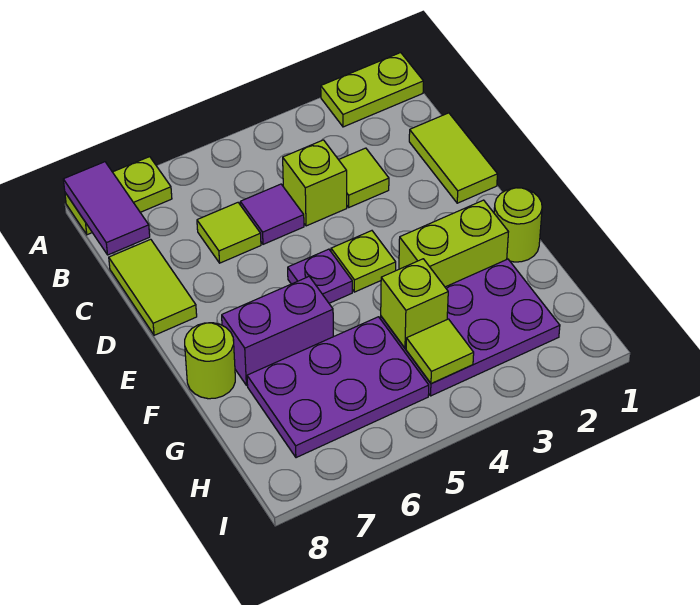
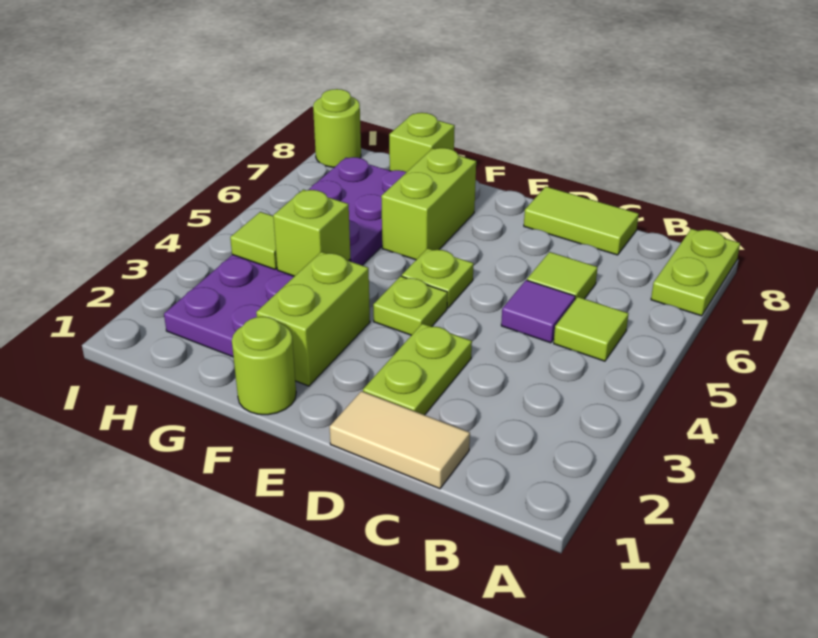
lime plate A1:A2 level 1 -> lime plate D2:D3 level 1
purple tile A8:B8 level 2 -> none
lime tile C1:D1 level 1 -> tan tile C1:D1 level 1
lime tile C3 level 1 -> lime tile B5 level 1
lime brick C4 level 1 -> lime brick G8 level 1
purple plate E5 level 1 -> lime plate E5 level 1
purple brick F6:F7 level 1 -> lime brick F6:F7 level 1
lime round brick F8 level 1 -> lime round brick I8 level 1

